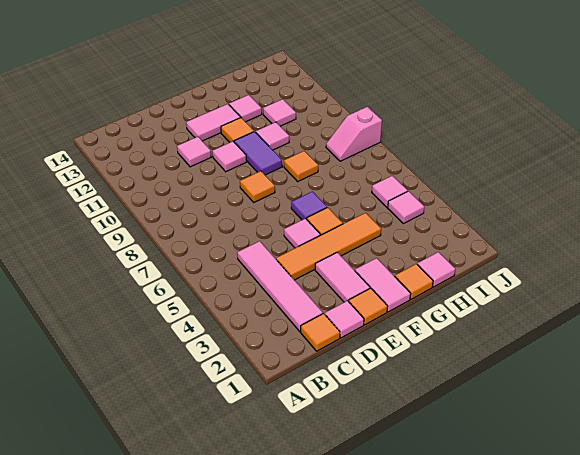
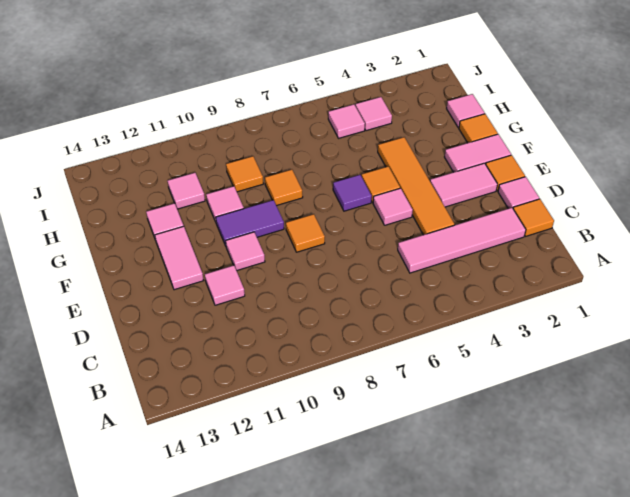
orange tile F11 level 1 -> orange tile H9 level 1
pink slope I8:J8 level 1 top J -> none

